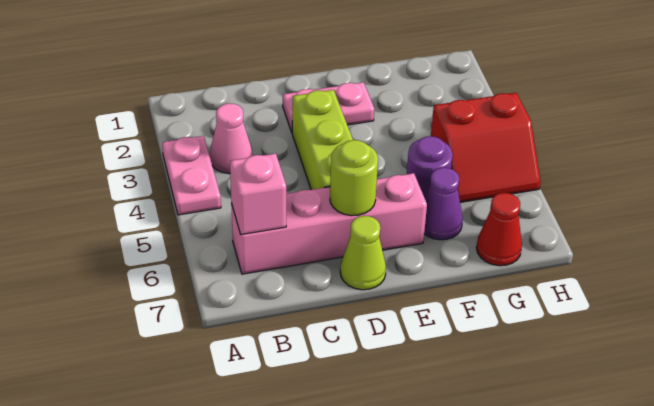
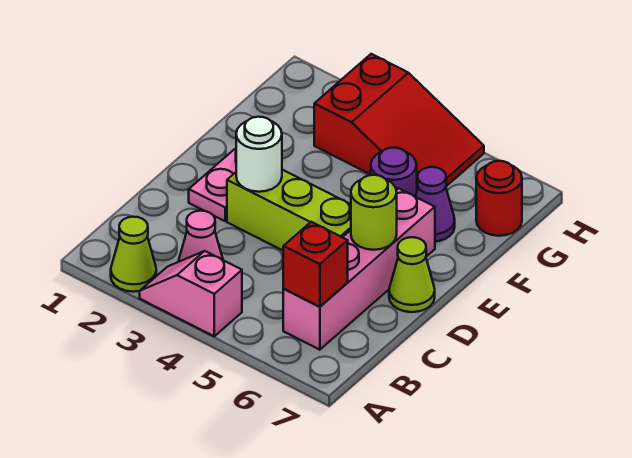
none -> lime cone A2 level 1
pink plate A3:A4 level 1 -> pink slope A3:A4 level 1 top 4
pink brick B6 level 2 -> red brick B6 level 2
none -> white round brick D3 level 2
red slope G4:H5 level 1 top 4 -> red slope G3:H5 level 1 top 3
red cone G7 level 1 -> red round brick G7 level 1

